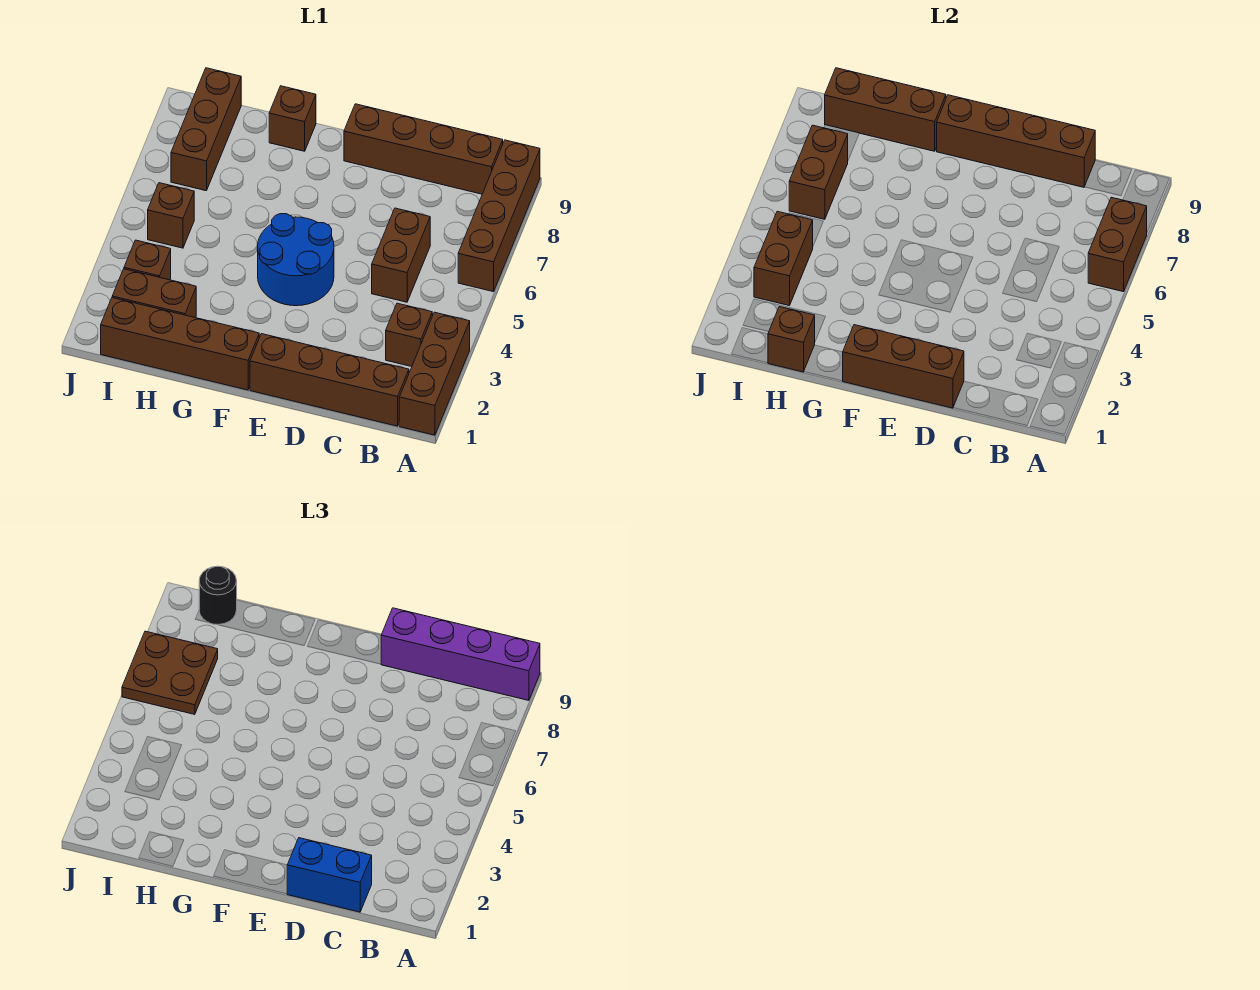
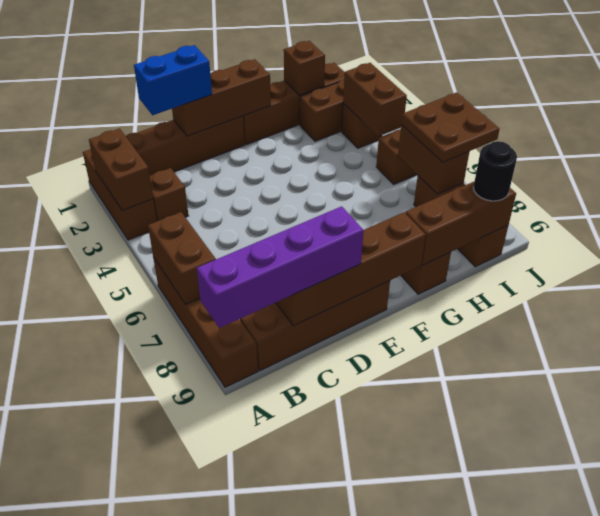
brown brick C5:C6 level 1 -> brown brick A2:A3 level 2
blue round brick E4:F5 level 1 -> none

